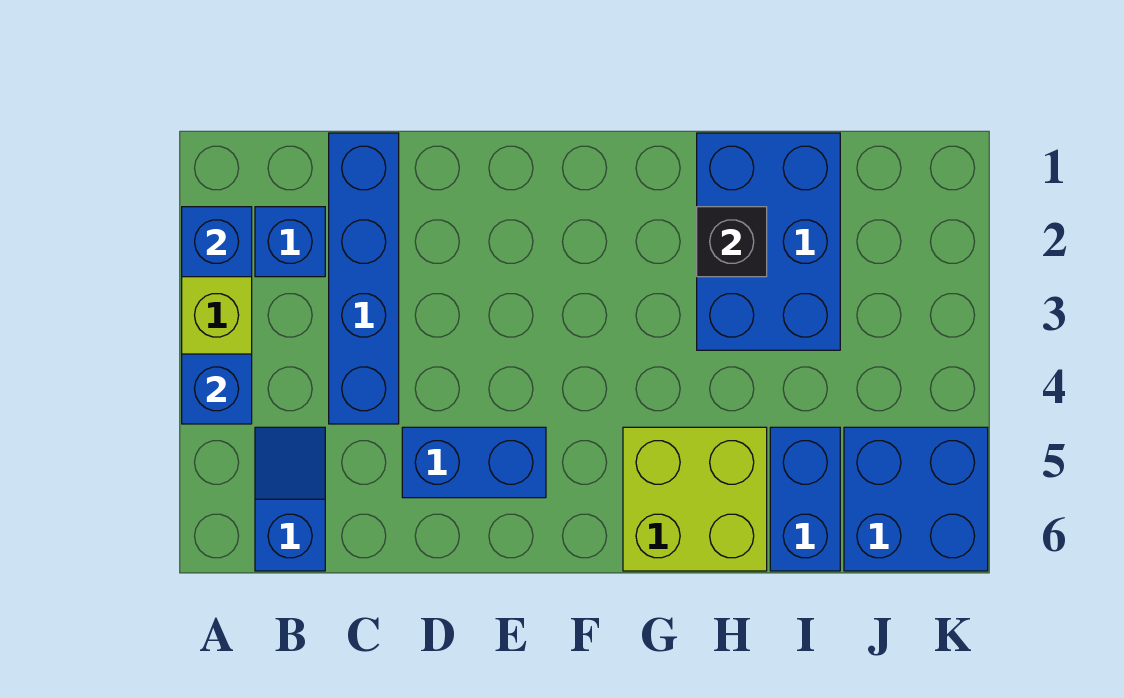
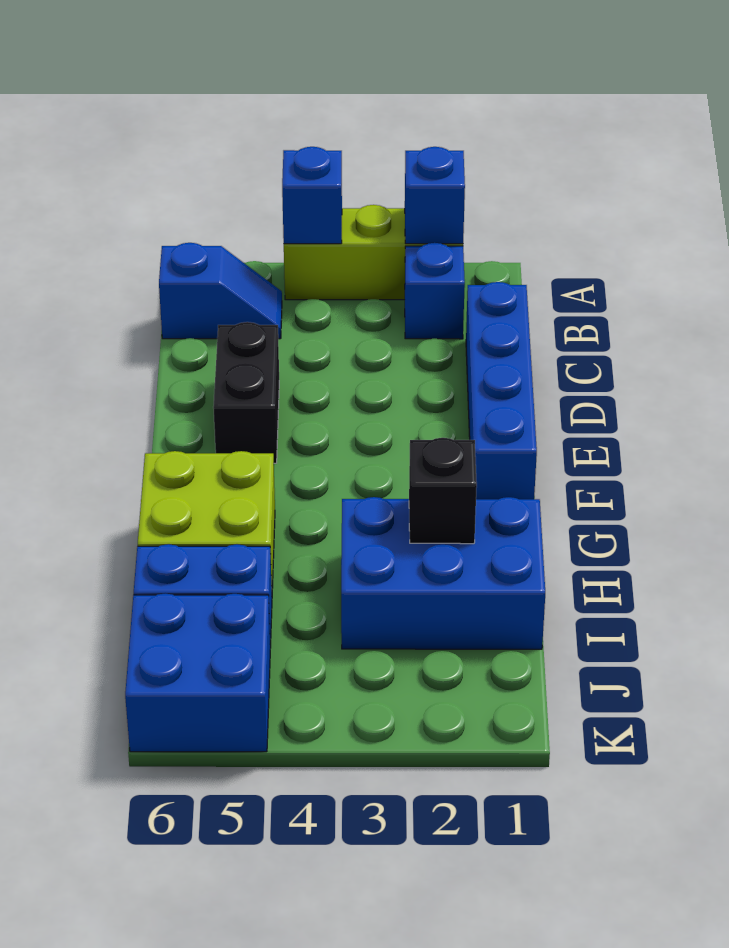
blue brick C1:C4 level 1 -> blue brick C1:F1 level 1
blue brick D5:E5 level 1 -> black brick D5:E5 level 1

